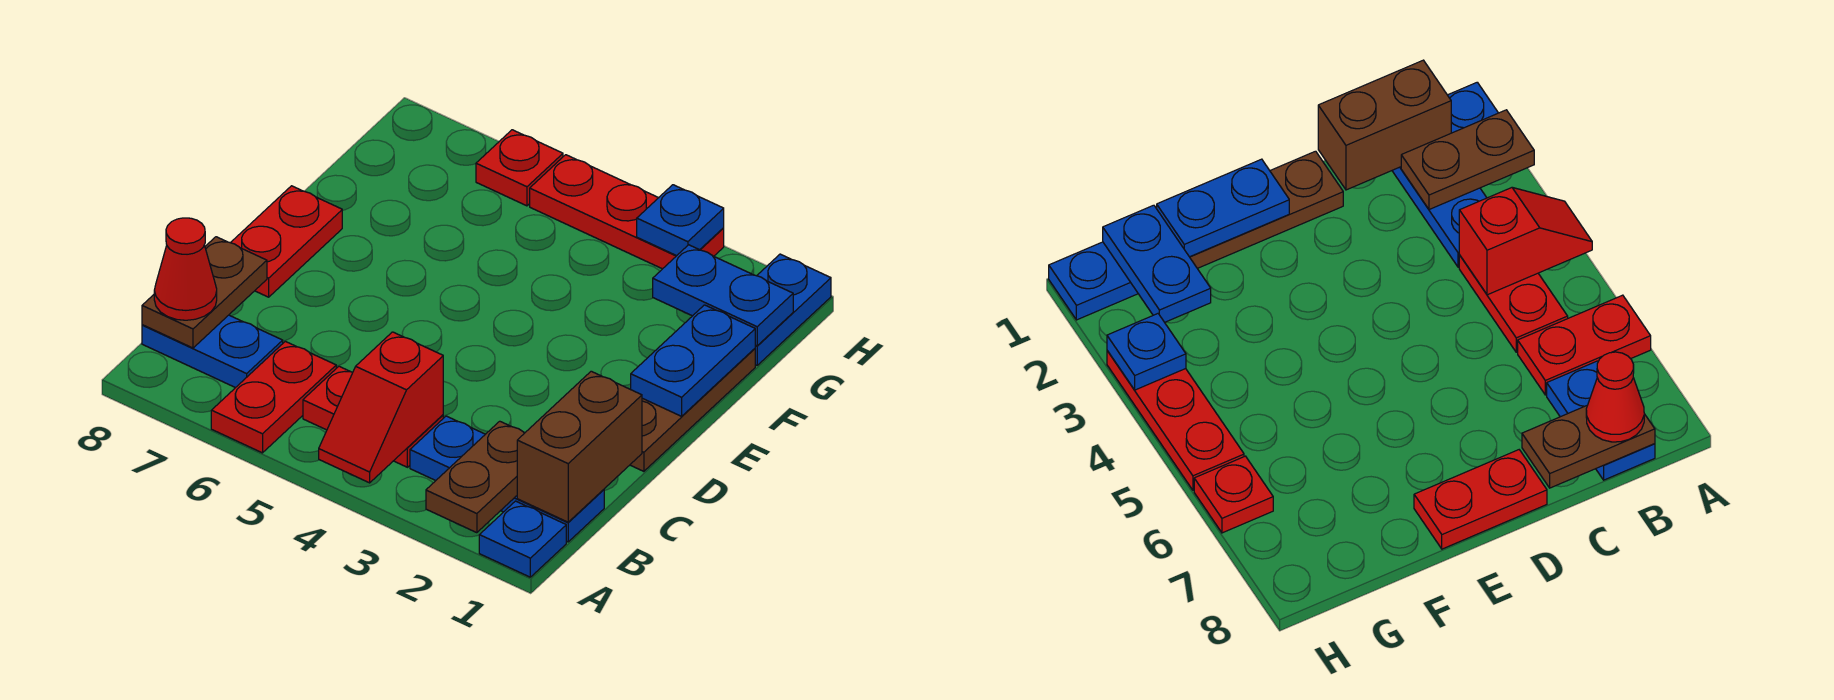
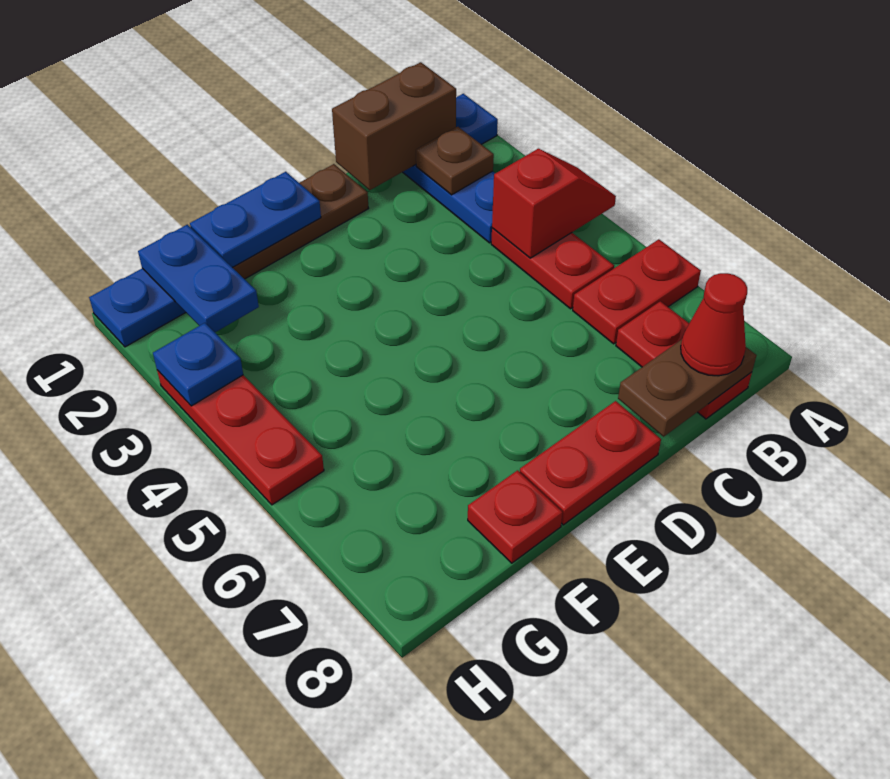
brown plate A2:B2 level 2 -> brown plate B2 level 2
blue plate B7:B8 level 1 -> red plate B7:B8 level 1
red plate H6 level 1 -> red plate F8 level 1

